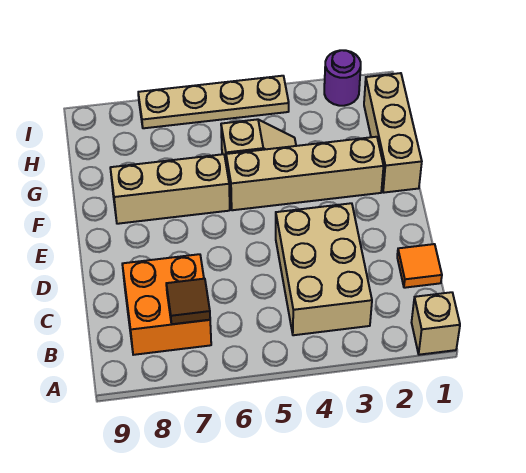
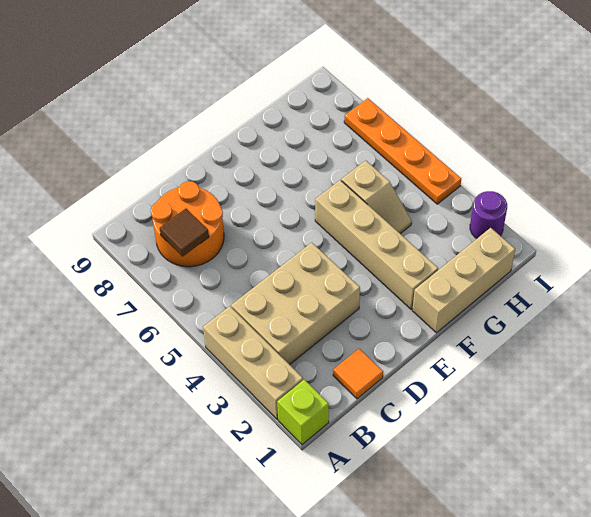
tan brick A1 level 1 -> lime brick A1 level 1
orange brick B7:C8 level 1 -> orange round brick B7:C8 level 1
tan brick F6:F8 level 1 -> tan brick A2:A4 level 1
tan plate I4:I7 level 1 -> orange plate I4:I7 level 1

